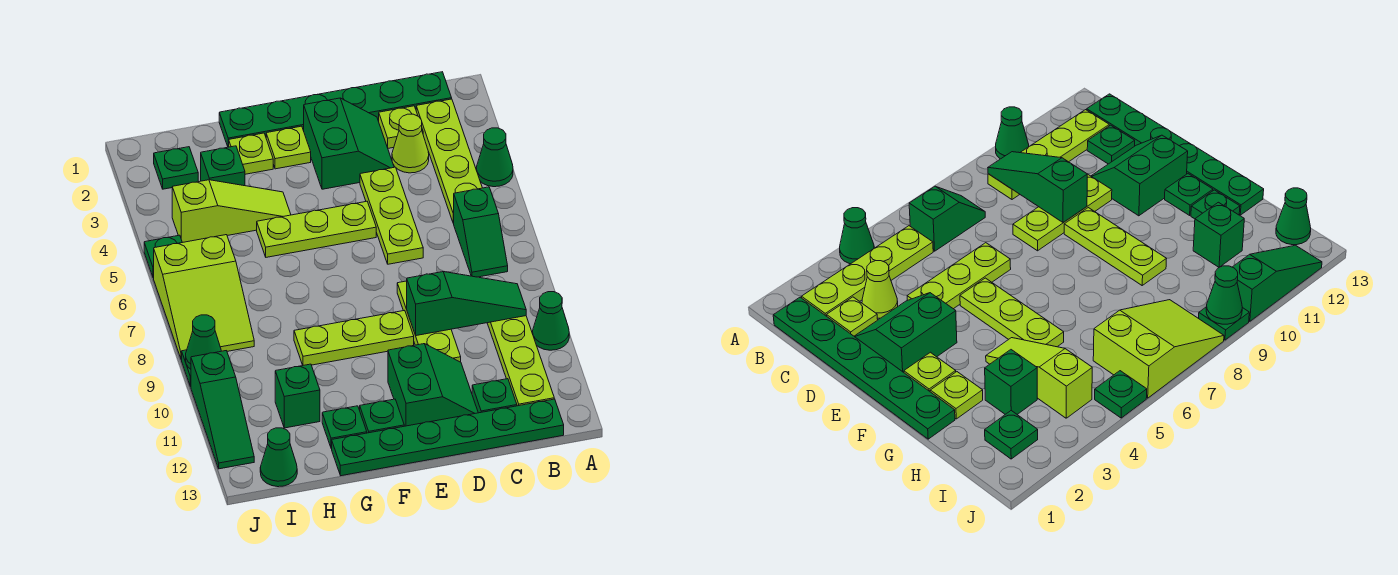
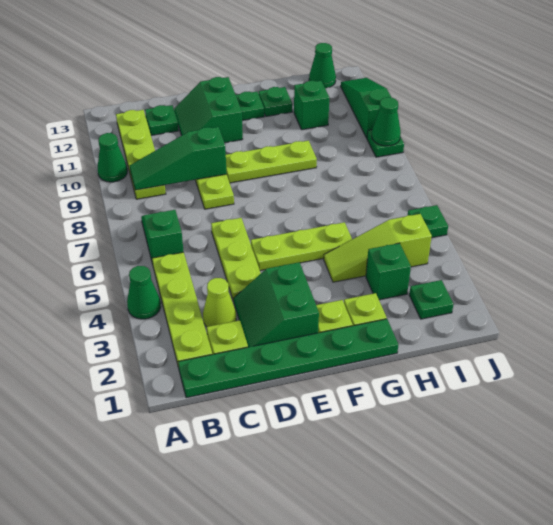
green plate B13:G13 level 1 -> none
lime slope I6:J8 level 1 top 6 -> none

